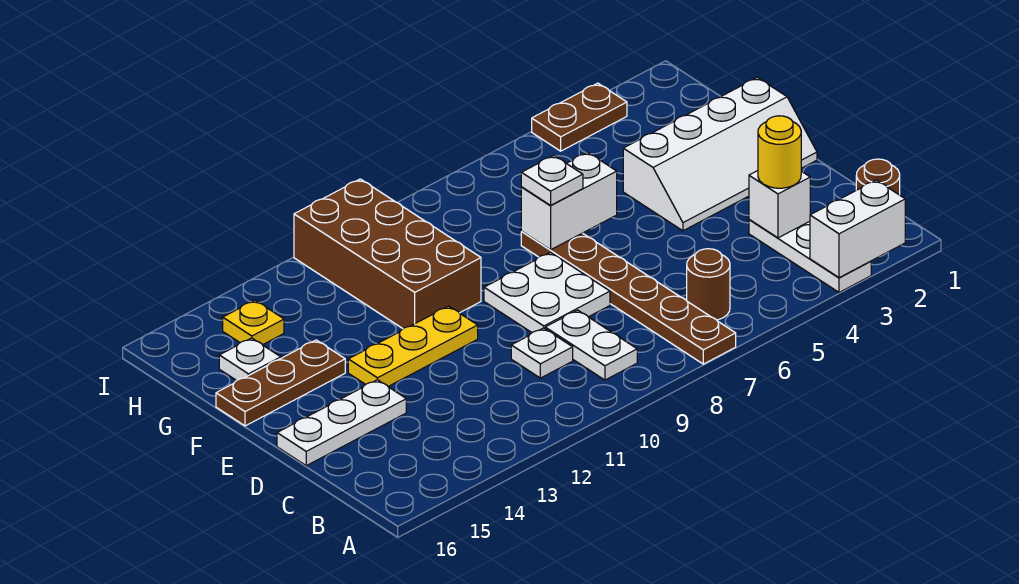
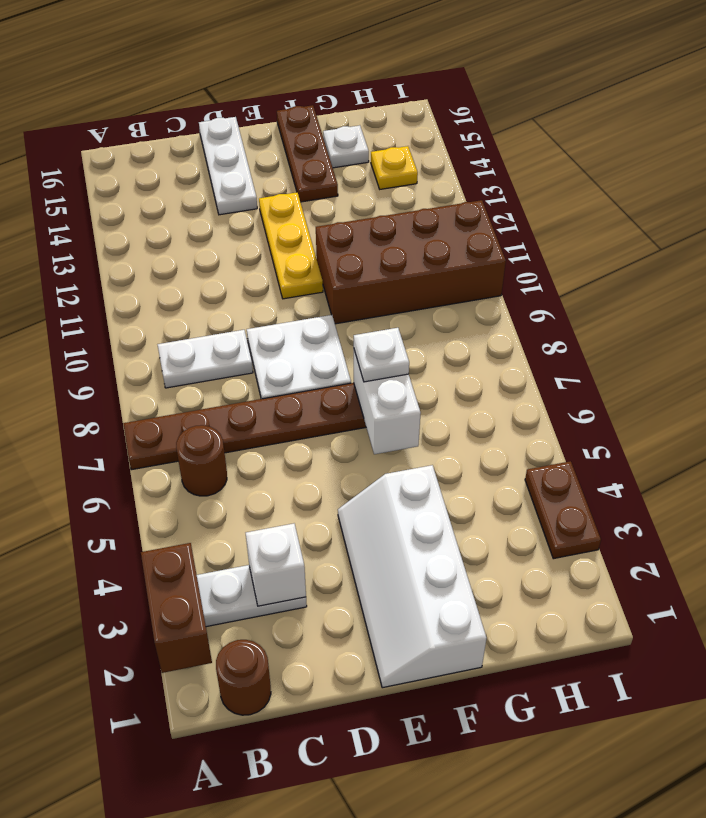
white brick A2:A3 level 2 -> brown brick A2:A3 level 2
yellow round brick C3 level 3 -> none
white plate C10 level 1 -> none

